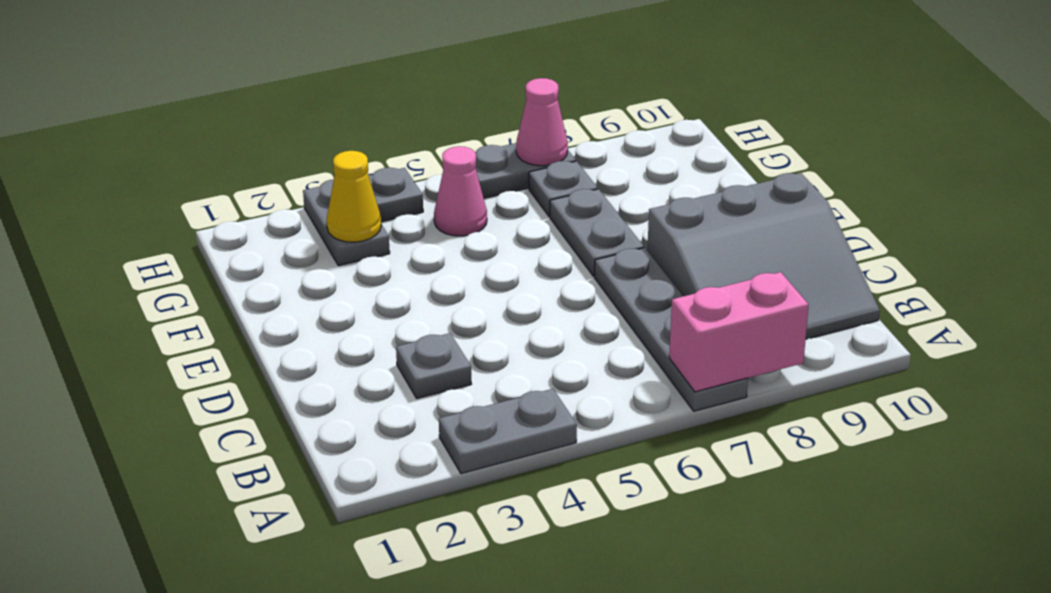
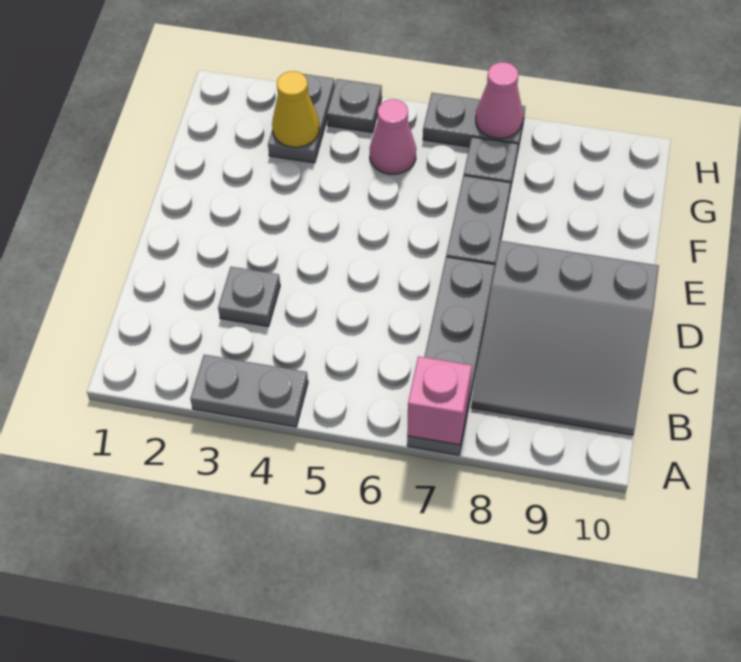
pink brick A7:A8 level 2 -> pink brick A7 level 2

